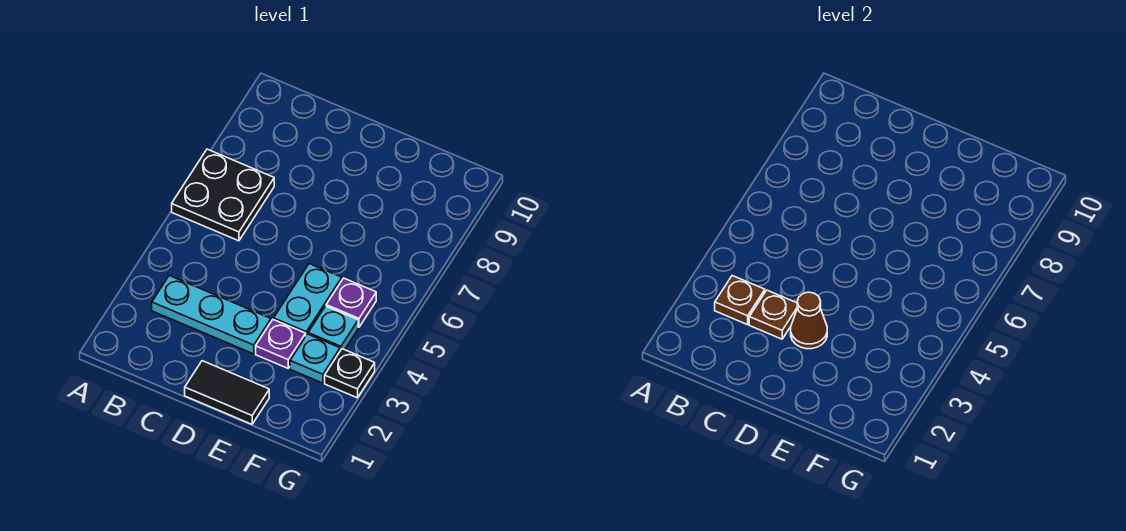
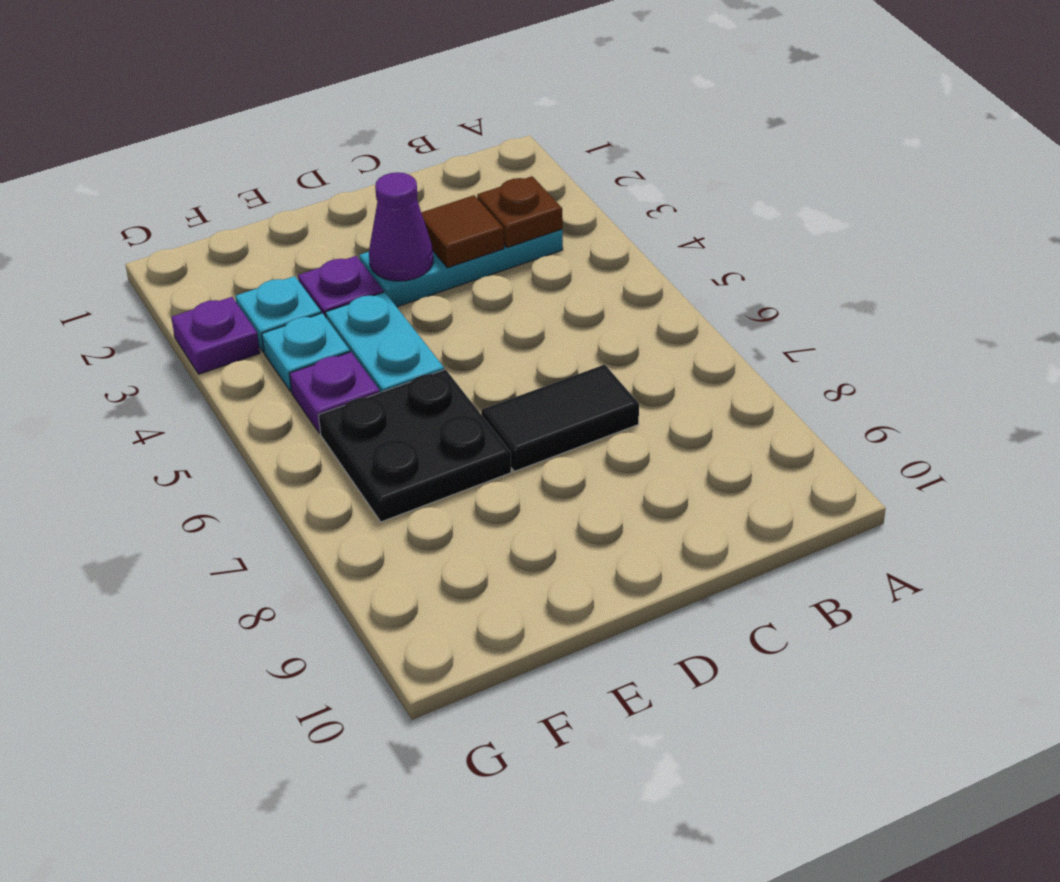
black plate A6:B7 level 1 -> black plate E6:F7 level 1
brown plate C3 level 2 -> brown tile C3 level 2
black tile D1:E1 level 1 -> black tile C7:D7 level 1
brown cone D3 level 2 -> purple cone D3 level 2
black plate G3 level 1 -> purple plate G3 level 1

